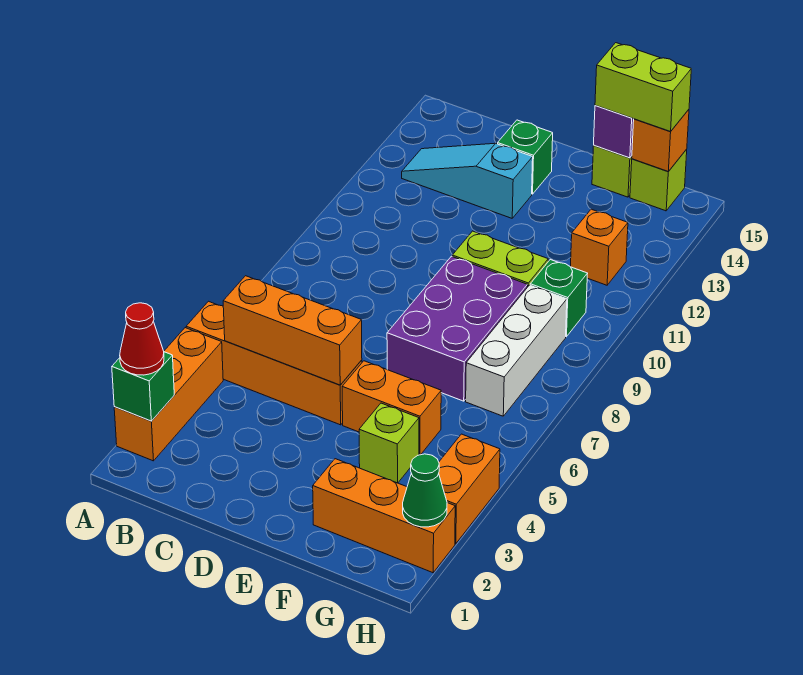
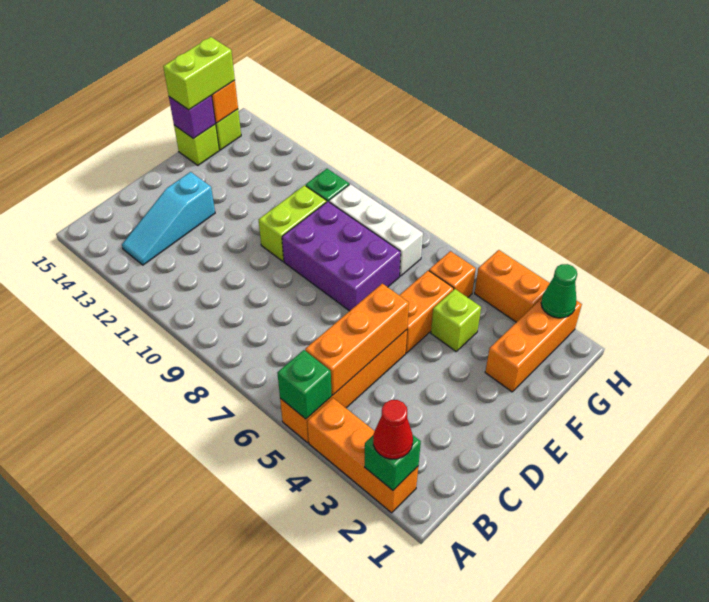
green brick D14 level 1 -> green brick A5 level 2
orange brick G12 level 1 -> orange brick G5 level 1

